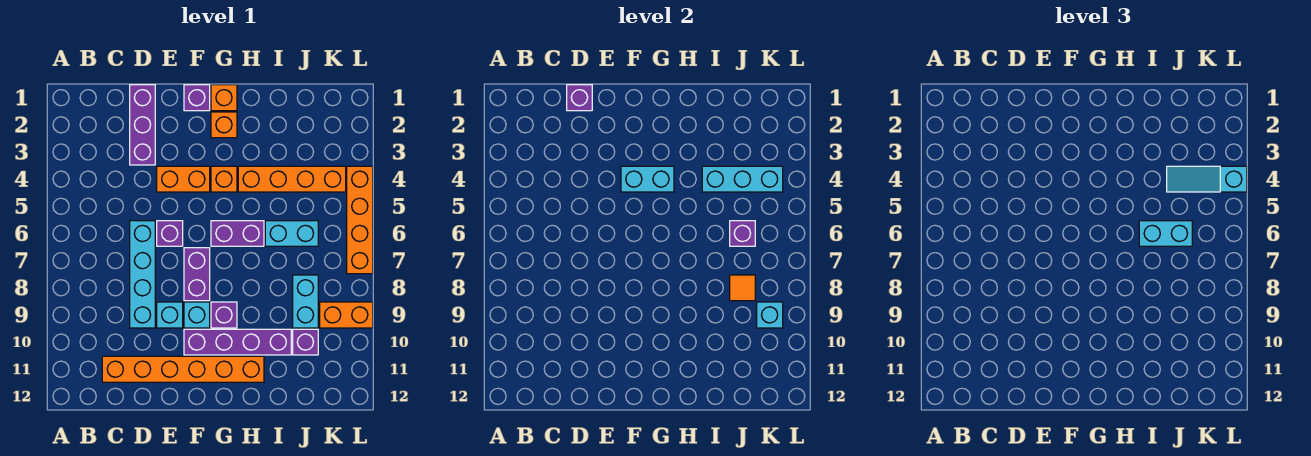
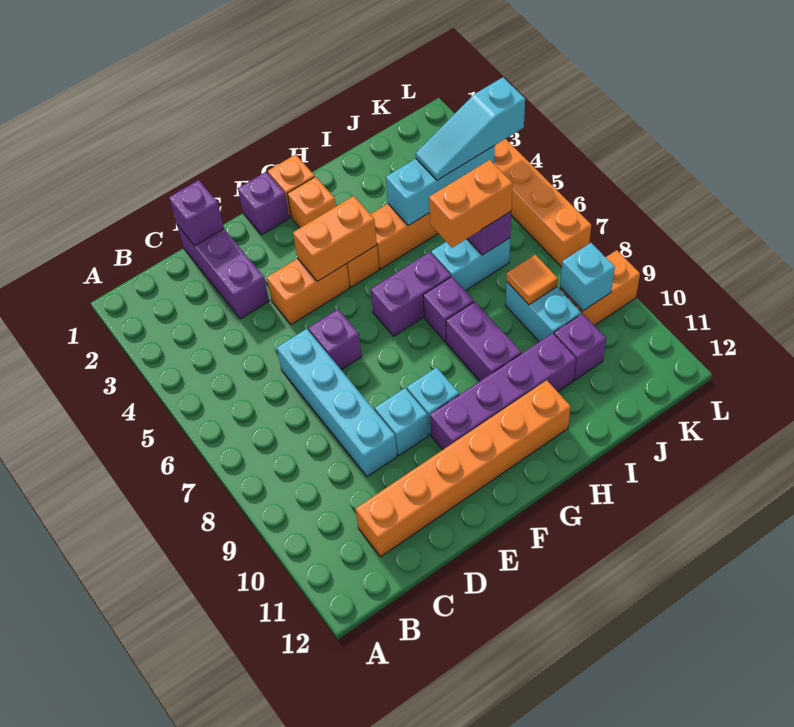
cyan brick F4:G4 level 2 -> orange brick F4:G4 level 2
purple brick F7:F8 level 1 -> purple brick H8:H9 level 1
purple brick G9 level 1 -> purple brick H7 level 1
cyan brick I6:J6 level 3 -> orange brick I6:J6 level 3

